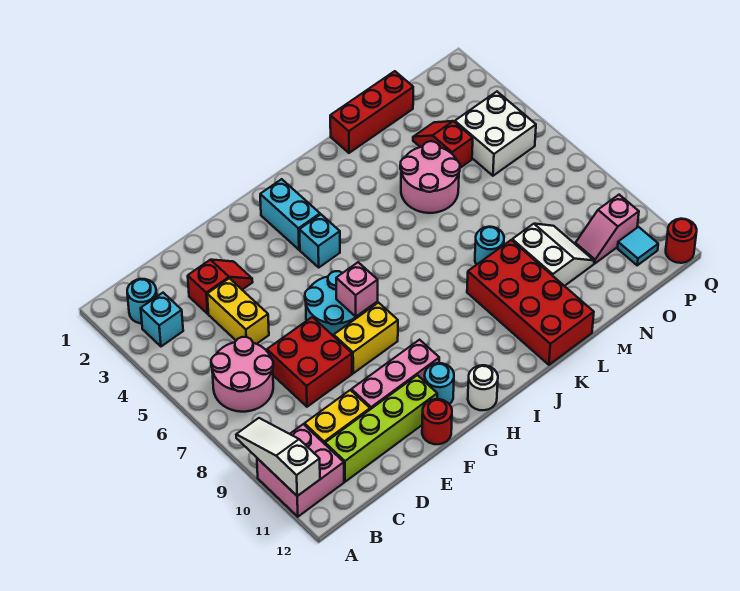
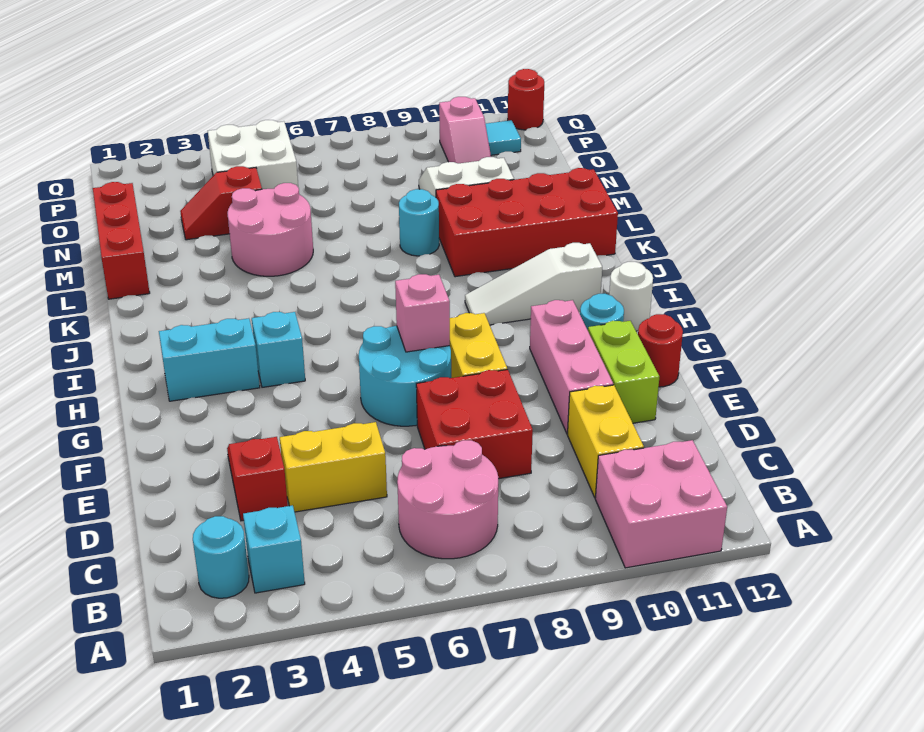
white slope A9:A11 level 2 top 11 -> white slope I9:I11 level 1 top 11
lime brick C11:F11 level 1 -> lime brick E11:F11 level 1

